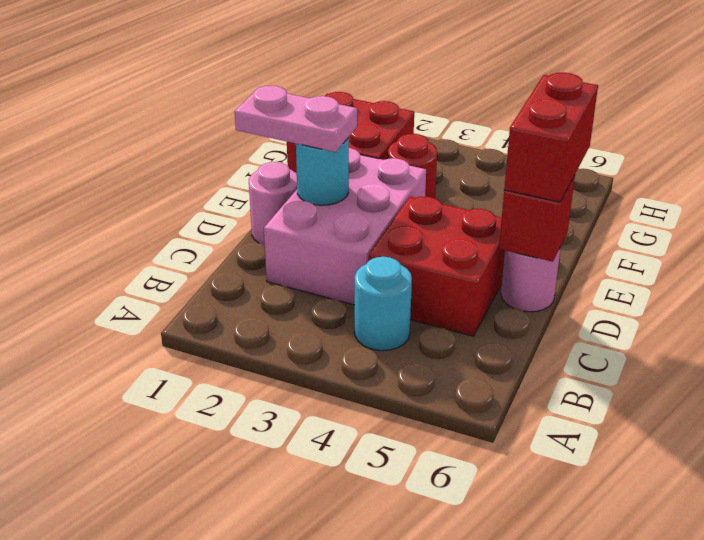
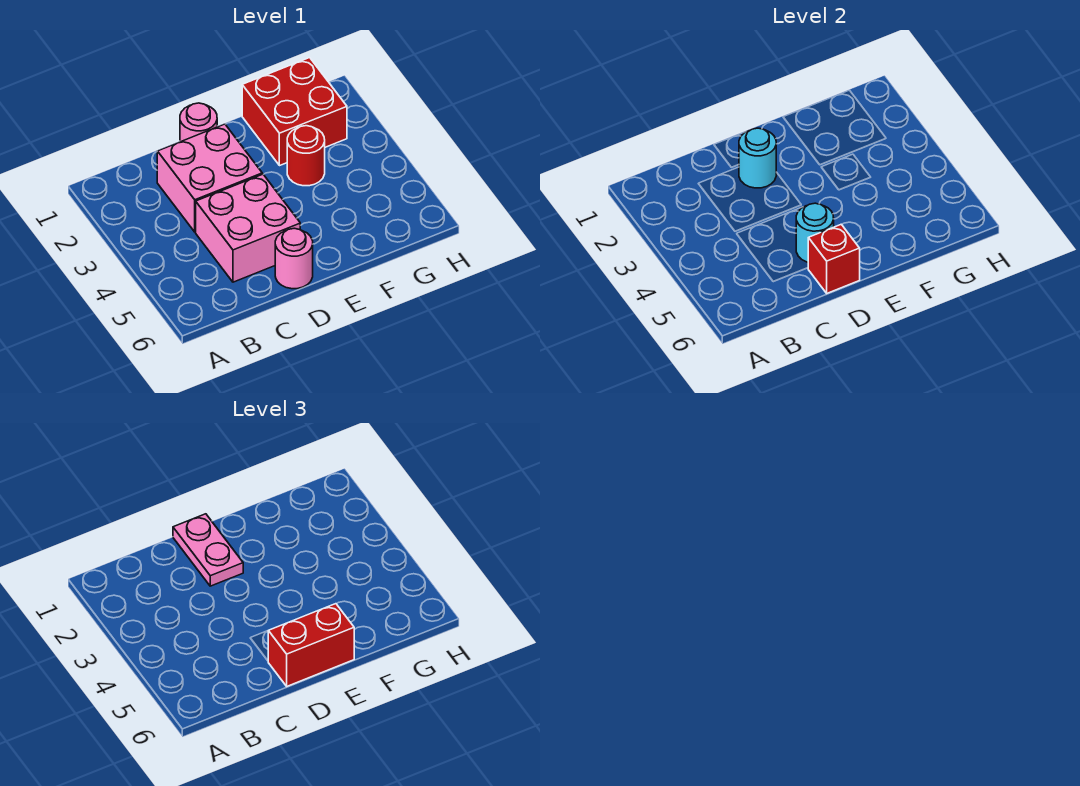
cyan round brick B4 level 1 -> cyan round brick D5 level 2
pink brick C2:E3 level 1 -> pink brick C2:D3 level 1
red brick C4:D5 level 1 -> pink brick C4:D5 level 1

